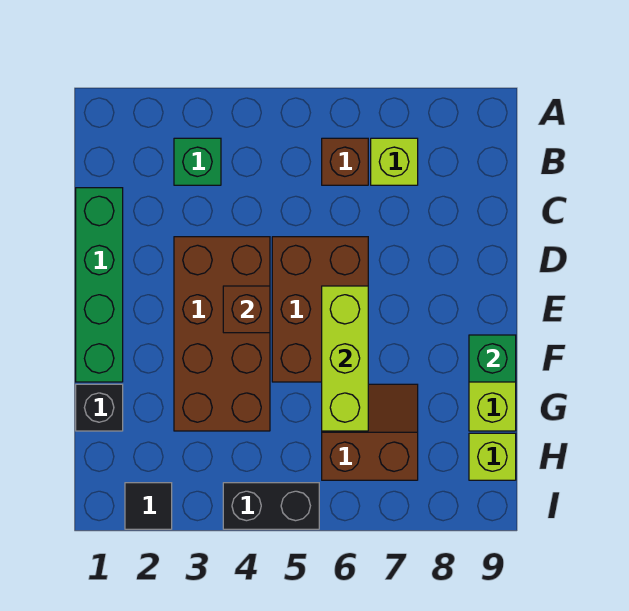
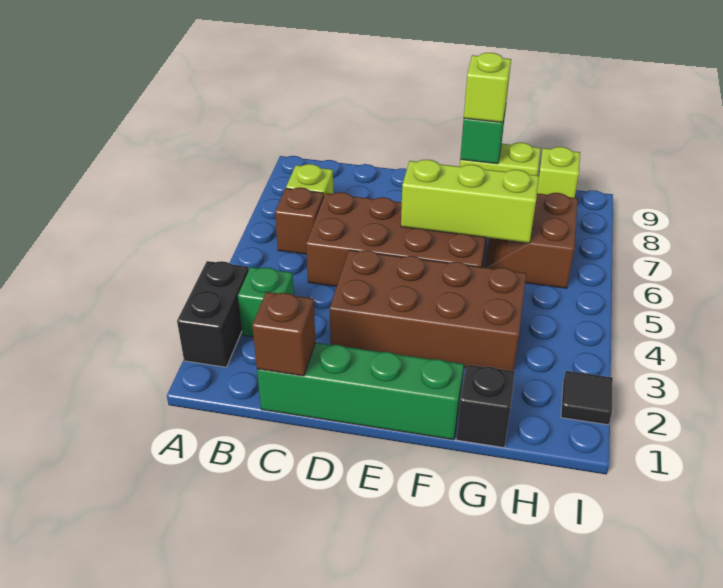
brown brick D5:F6 level 1 -> brown brick C5:F6 level 1
brown brick E4 level 2 -> brown brick C1 level 2
none -> lime brick F9 level 3
black brick I4:I5 level 1 -> black brick A2:A3 level 1

